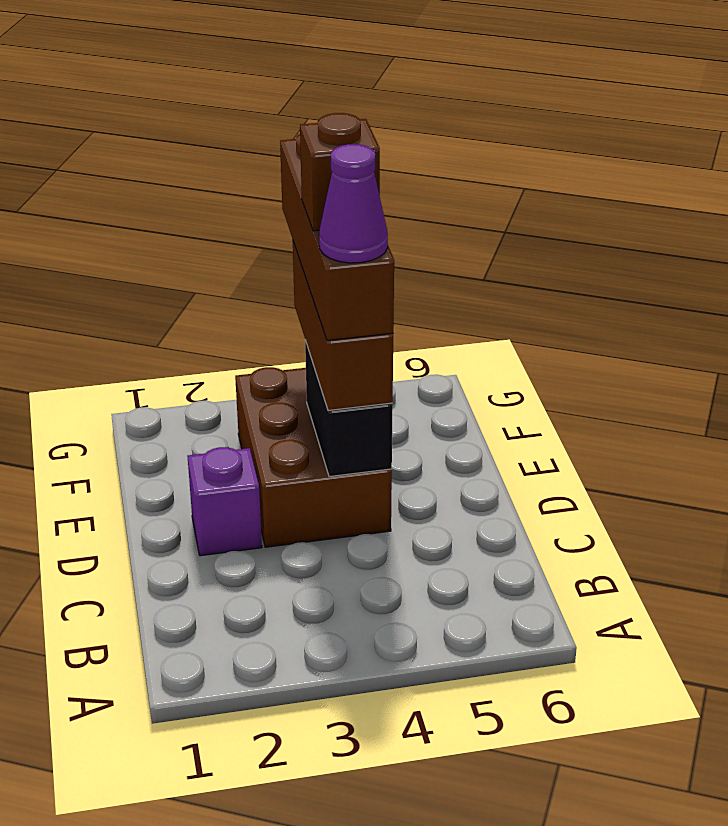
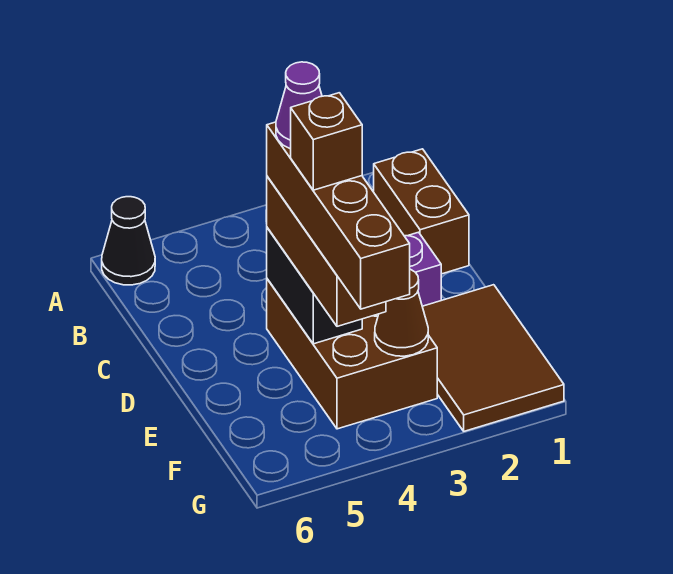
none -> black cone A6 level 1
none -> brown brick B1:C1 level 1
none -> brown tile E1:G2 level 1
none -> brown cone F3 level 2

